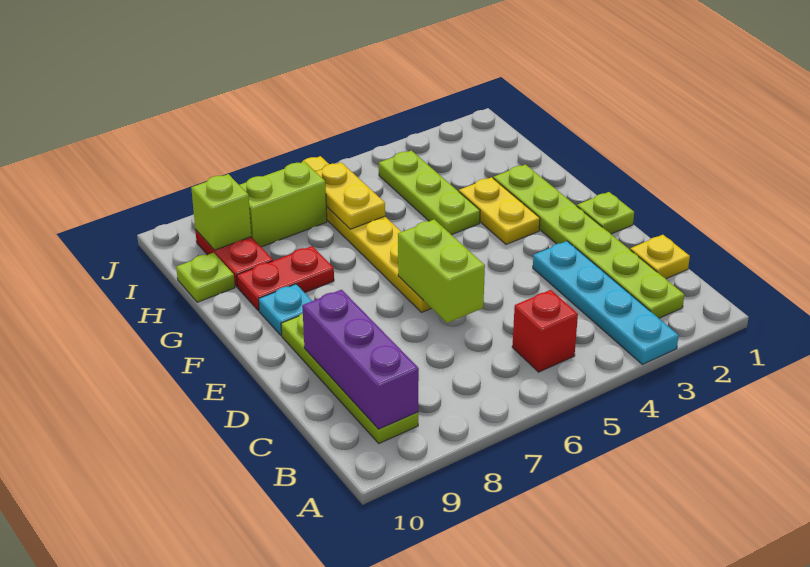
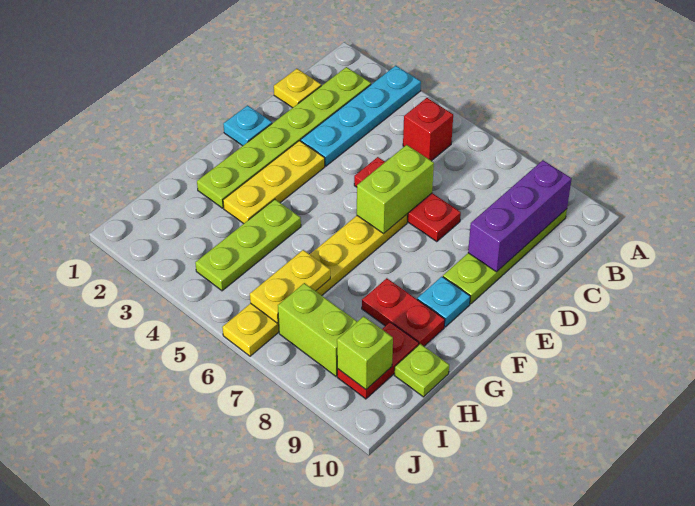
none -> red plate D5:D7 level 1
lime plate E1 level 1 -> cyan plate E1 level 1
yellow plate F3:G3 level 1 -> yellow plate E3:G3 level 1

